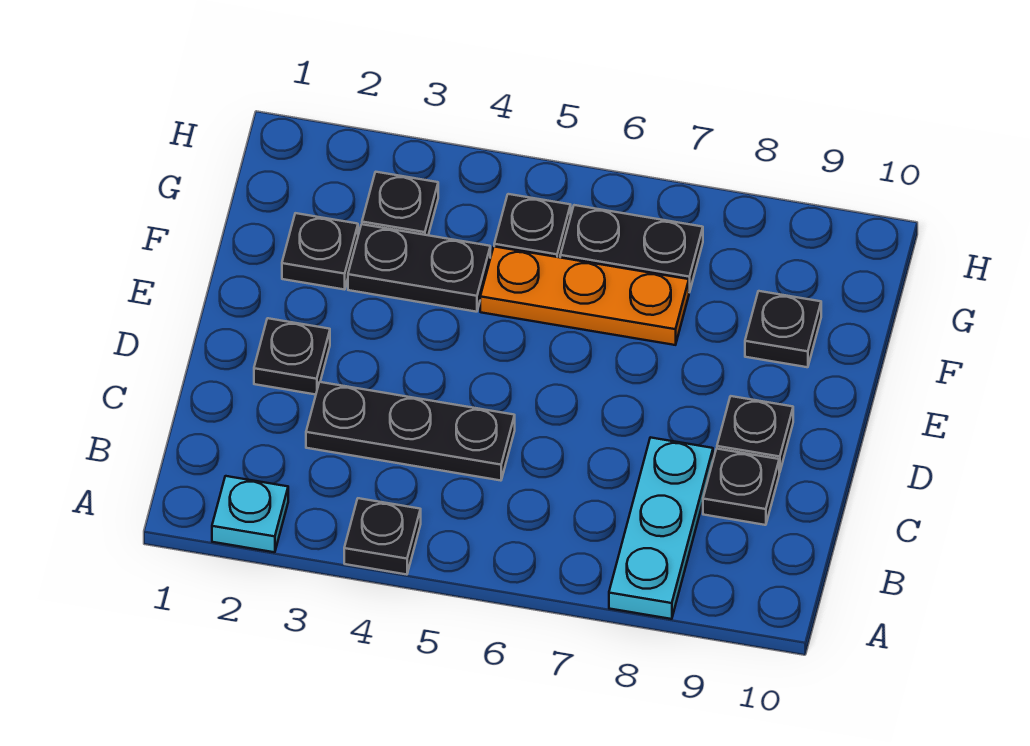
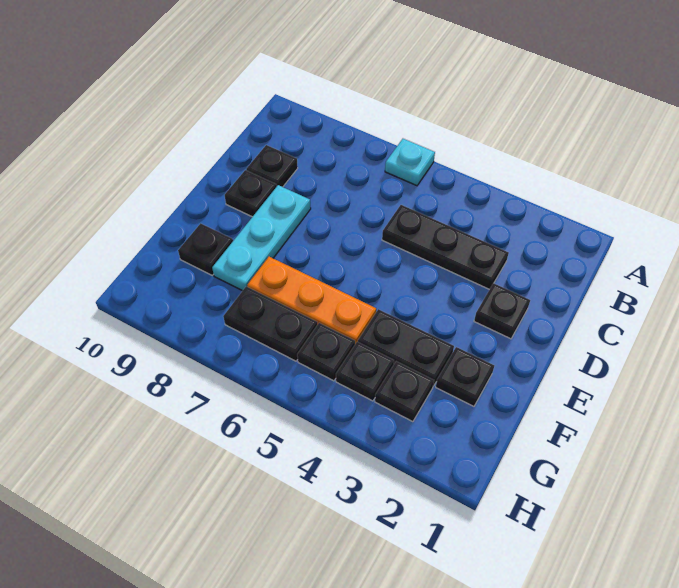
cyan plate A2 level 1 -> cyan plate A6 level 1
black plate A4 level 1 -> black plate G4 level 1
cyan plate A8:C8 level 1 -> cyan plate D8:F8 level 1

